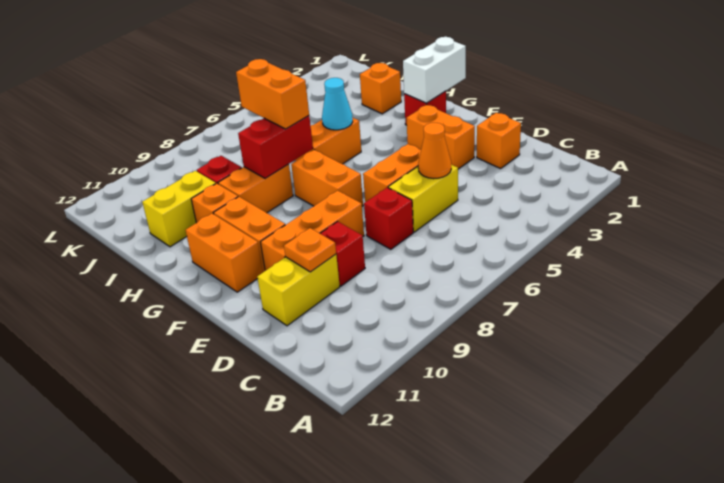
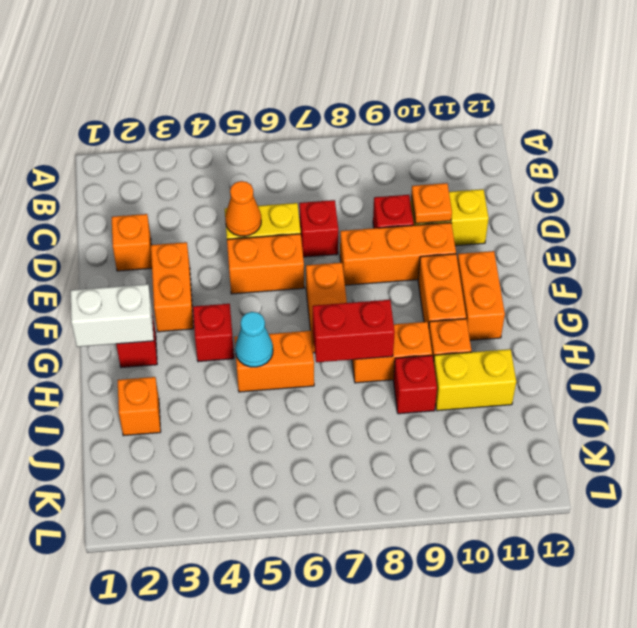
none -> red brick G4 level 1
orange brick H7:I7 level 3 -> none

